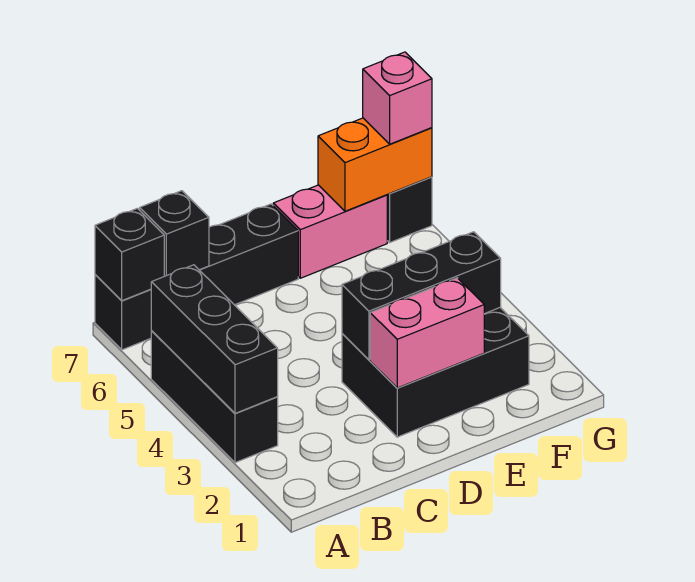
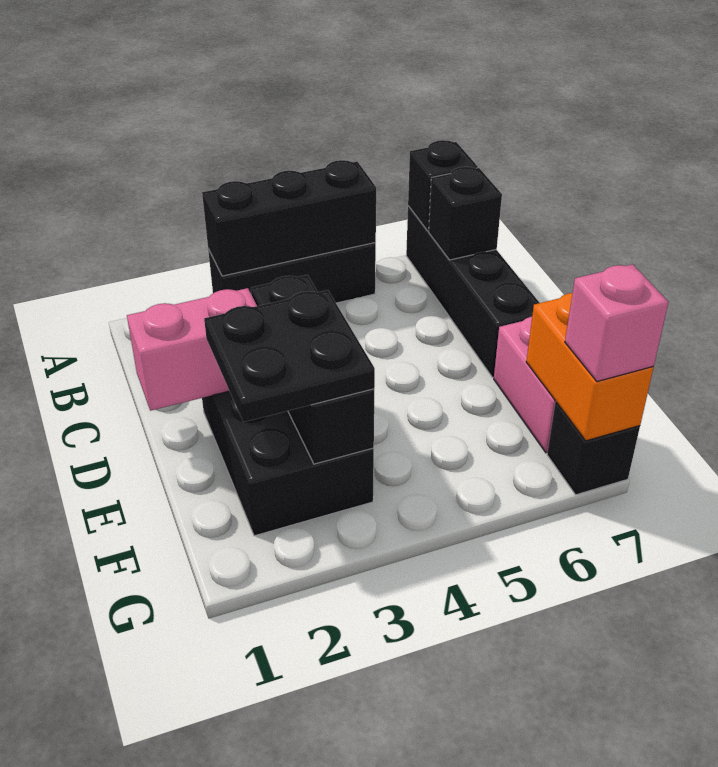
pink brick D2:E2 level 2 -> pink brick D1:D2 level 2
none -> black plate E2:F3 level 3

